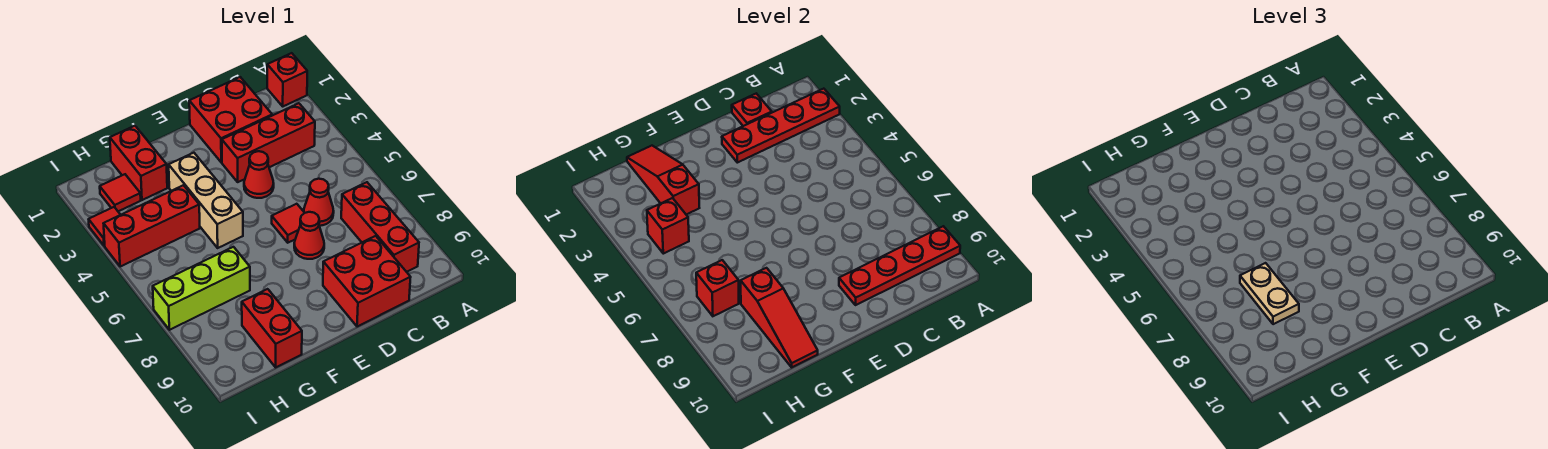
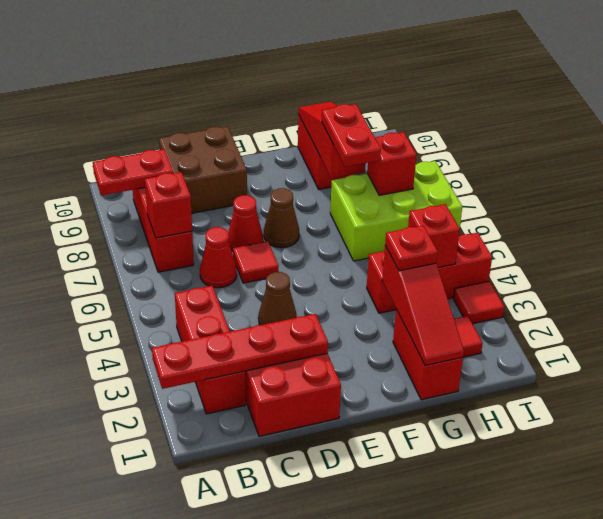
red brick A1 level 1 -> red brick B7 level 2
red plate A9:D9 level 2 -> red plate A9:B9 level 2
red brick B3:D3 level 1 -> red brick B2:B4 level 1
red plate C1 level 2 -> red plate G3 level 3
red brick C9:D10 level 1 -> brown brick C9:D10 level 1
red cone D4 level 1 -> brown cone D4 level 1
none -> brown cone E7 level 1
tan brick F3:F5 level 1 -> none
lime brick G7:I7 level 1 -> lime brick G6:I7 level 1
tan plate G7:G8 level 3 -> red plate G7:G8 level 3

